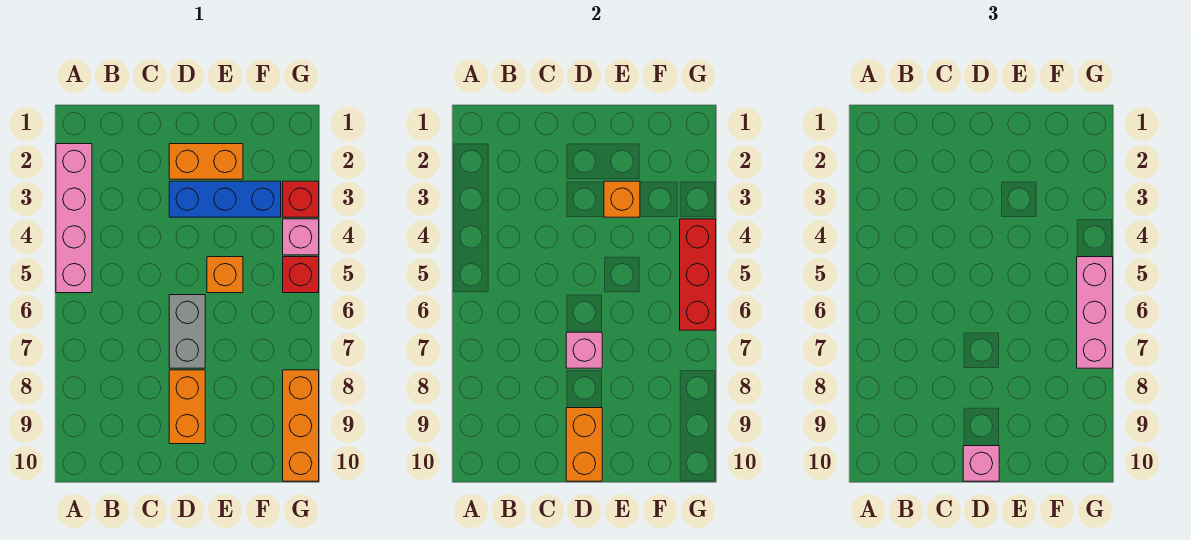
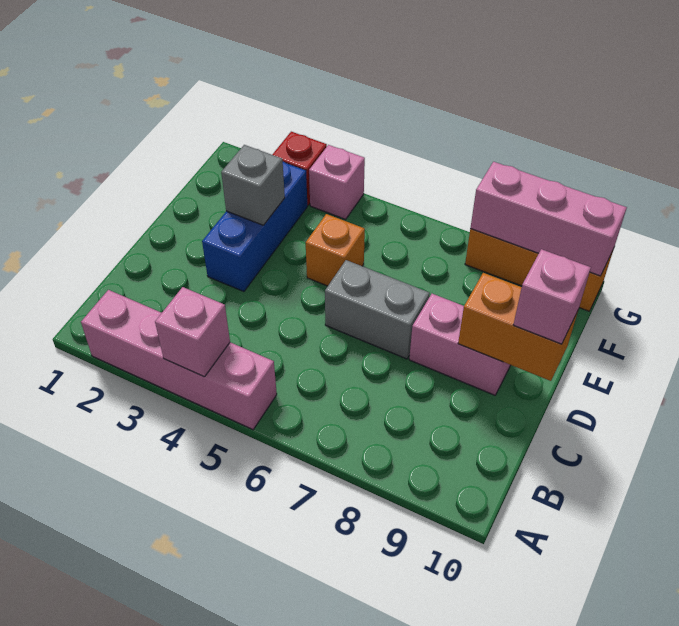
orange brick D2:E2 level 1 -> none
pink brick D7 level 2 -> pink brick A4 level 2
orange brick D8:D9 level 1 -> pink brick D8:D9 level 1
orange brick E3 level 2 -> grey brick E3 level 2
red brick G4:G6 level 2 -> none
red brick G5 level 1 -> none
pink brick G5:G7 level 3 -> pink brick G8:G10 level 2

